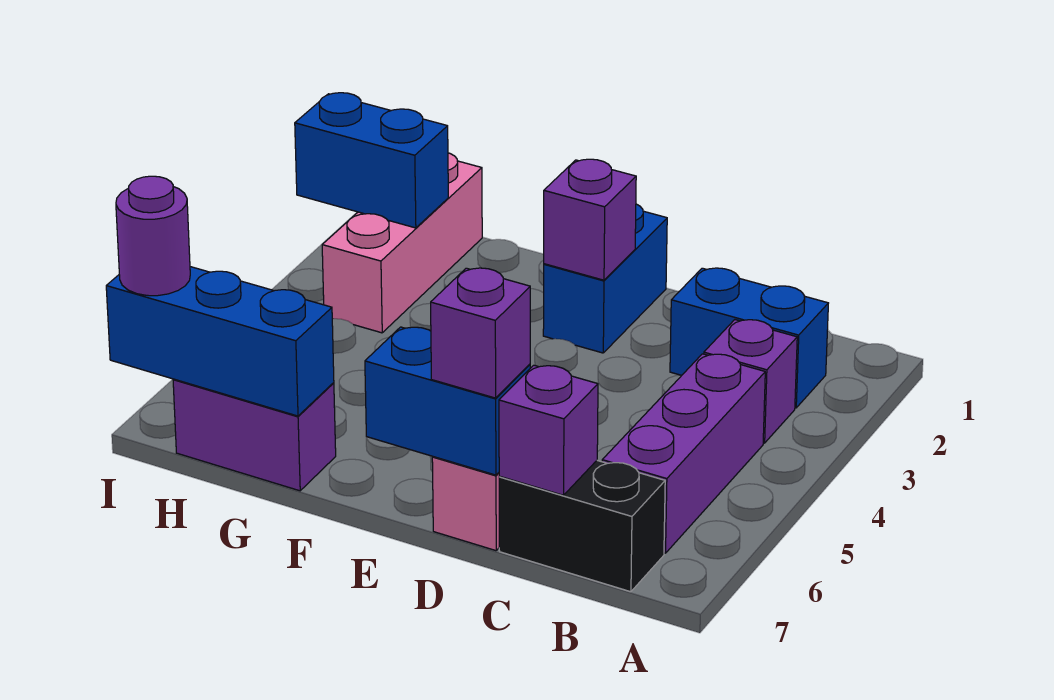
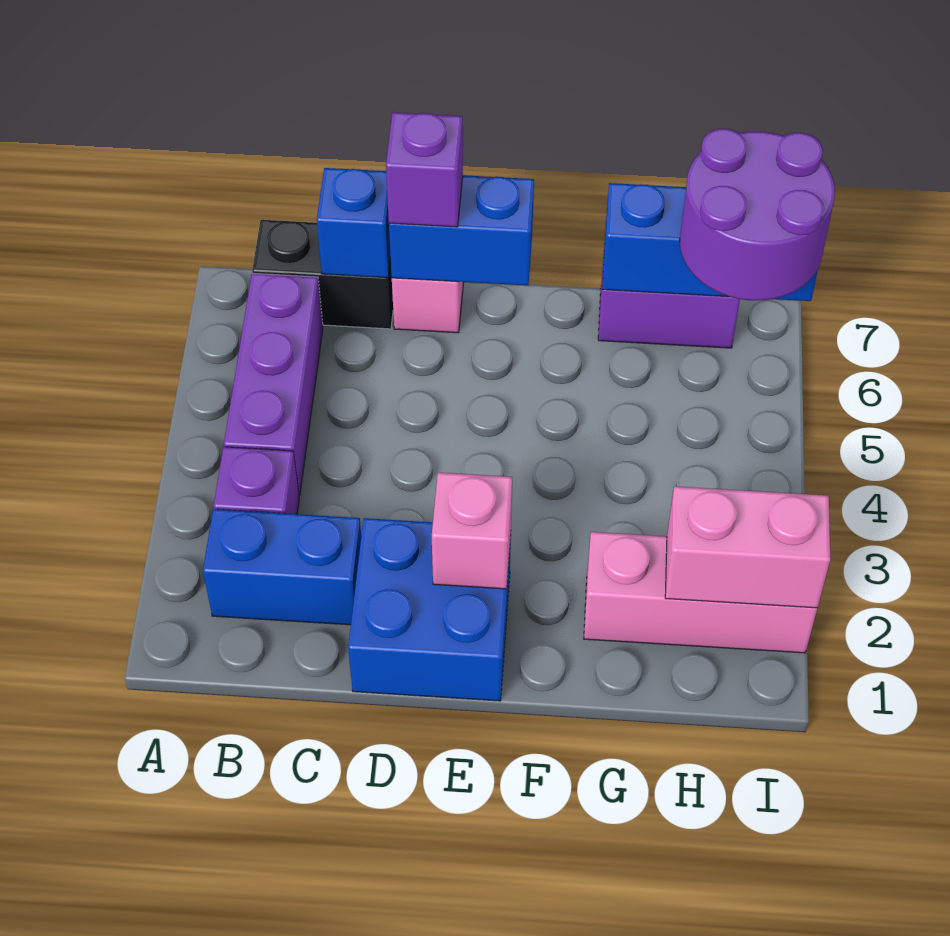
purple brick C7 level 2 -> blue brick C7 level 2
blue brick E1:E2 level 1 -> blue brick D1:E2 level 1
purple brick E2 level 2 -> pink brick E2 level 2
pink brick H1:H3 level 1 -> pink brick G2:I2 level 1
blue brick H2:I2 level 2 -> pink brick H2:I2 level 2
purple round brick I7 level 3 -> purple round brick H6:I7 level 3

